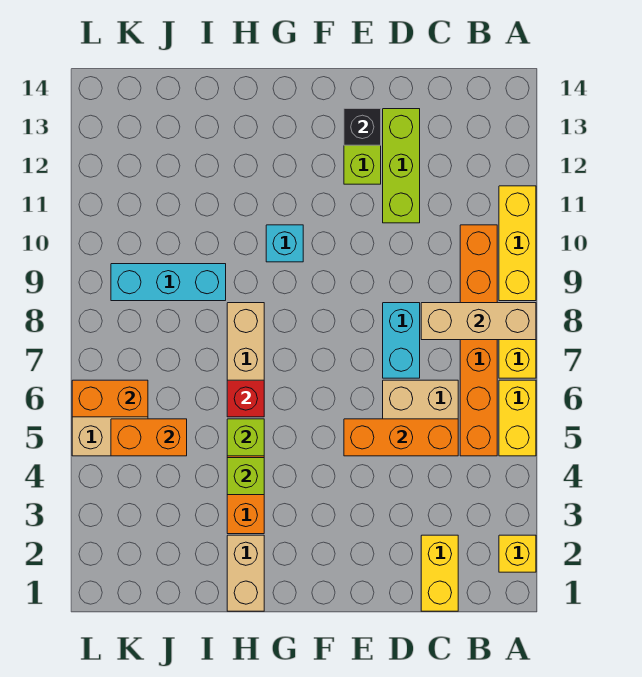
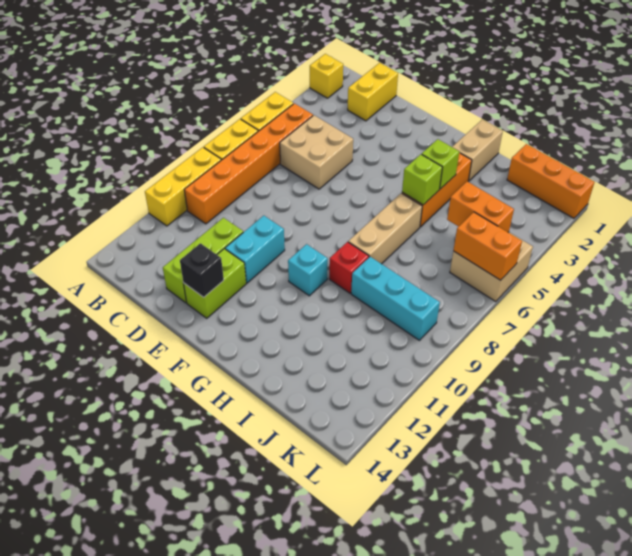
tan brick A8:C8 level 2 -> none
orange brick C5:E5 level 2 -> orange brick J1:L1 level 1
cyan brick D7:D8 level 1 -> cyan brick E10:E11 level 1
red brick H6 level 2 -> red brick H9 level 1

